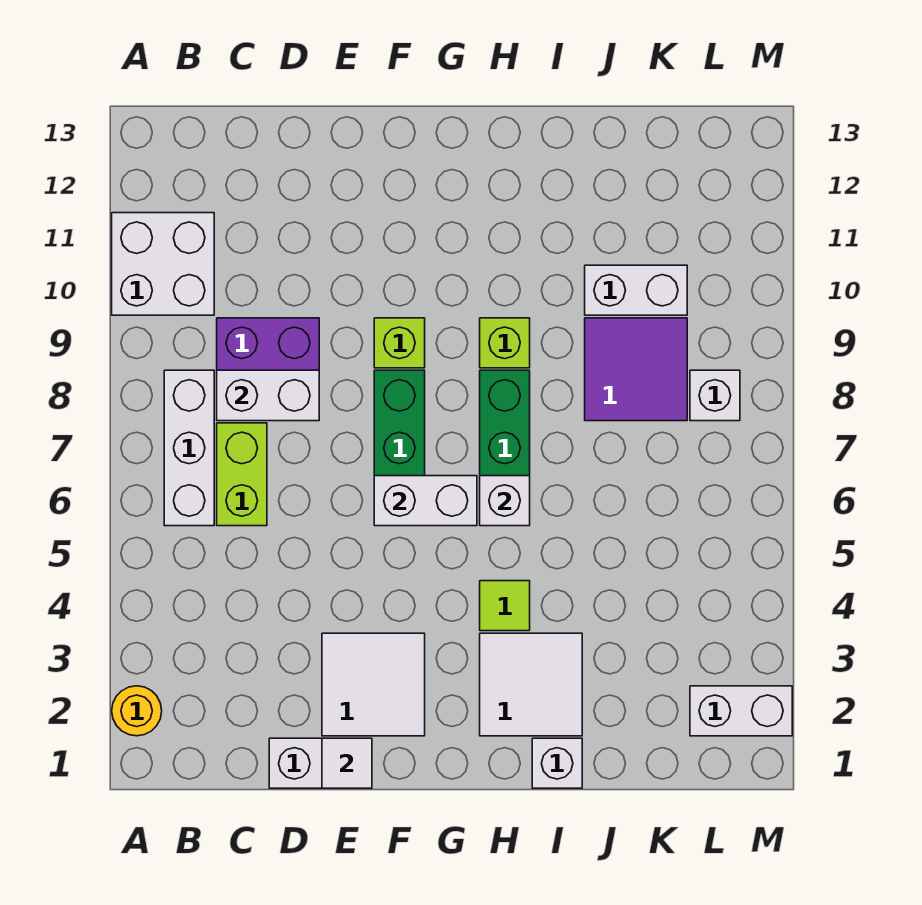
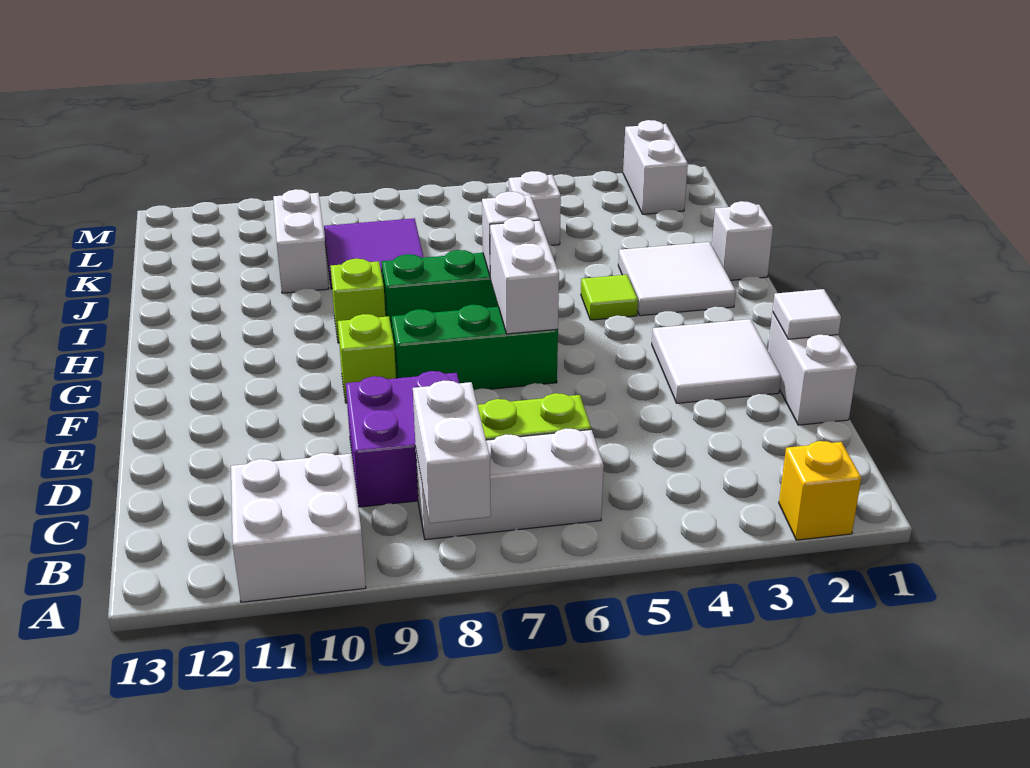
yellow round brick A2 level 1 -> yellow brick A2 level 1
white brick C8:D8 level 2 -> white brick A8:B8 level 2
white brick L8 level 1 -> white brick K5 level 1

